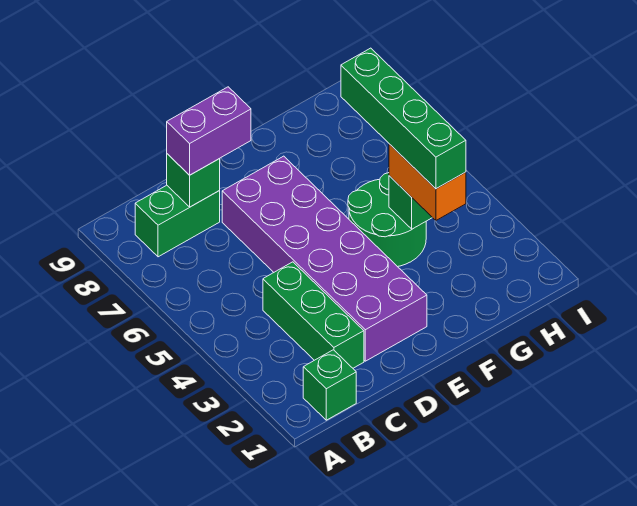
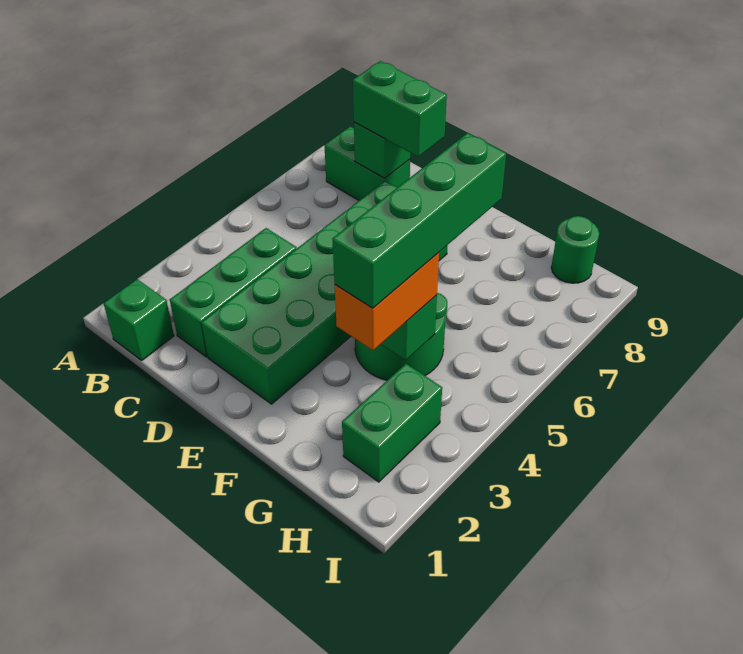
purple brick C8:D8 level 3 -> green brick C8:D8 level 3
purple brick D2:E7 level 1 -> green brick D2:E7 level 1
none -> green brick H2:H3 level 1
none -> green round brick H9 level 1

